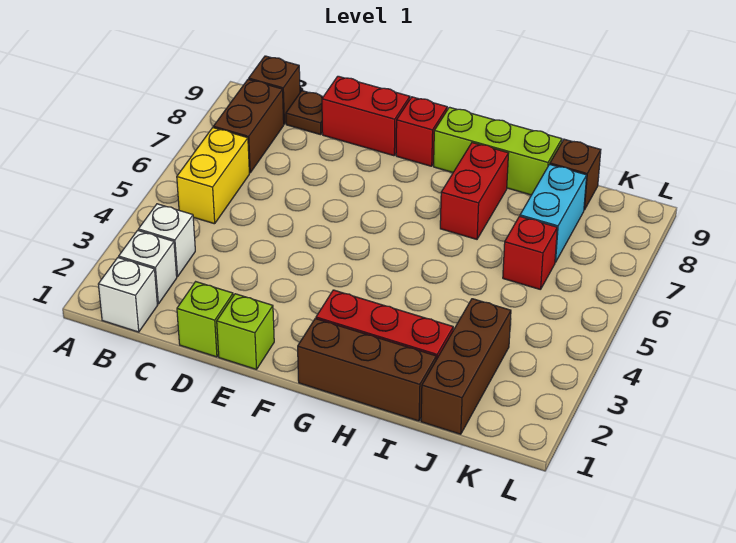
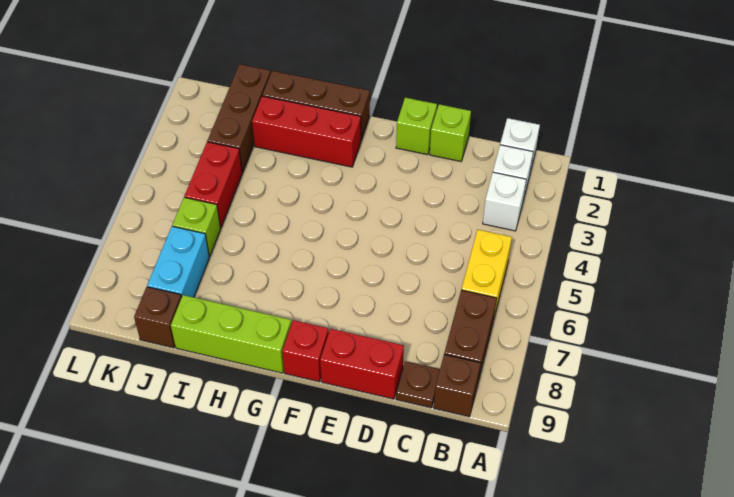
red brick H7:H8 level 1 -> red brick J4:J5 level 1
red brick J6 level 1 -> lime brick J6 level 1

